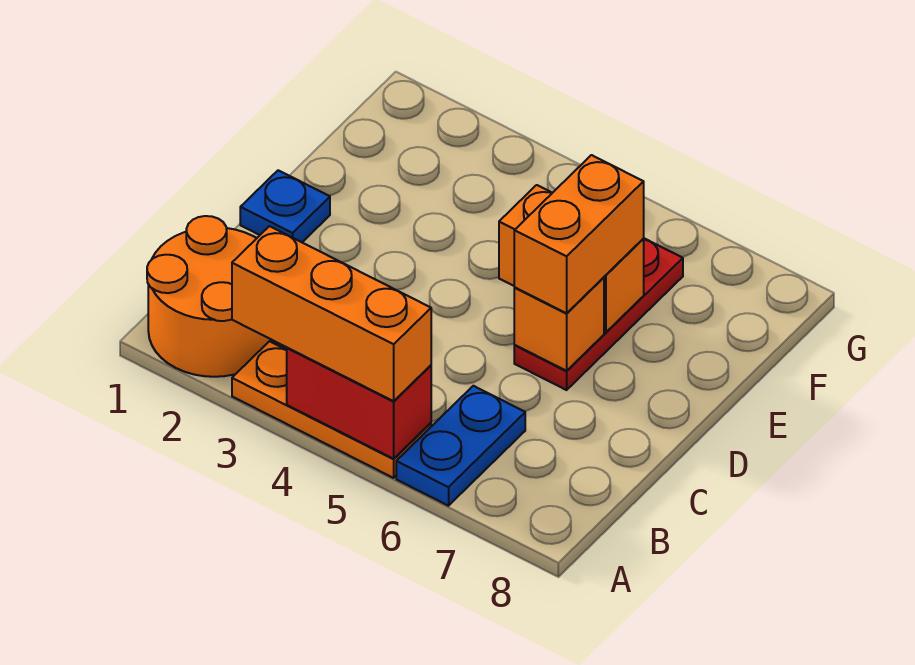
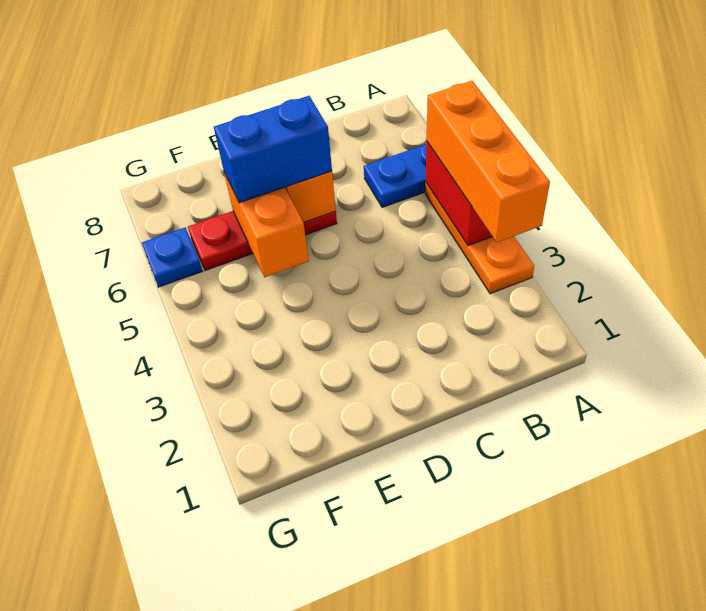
orange round brick A1:B2 level 1 -> none
blue plate D1 level 1 -> blue plate G6 level 1
orange brick D6:E6 level 3 -> blue brick D6:E6 level 3

